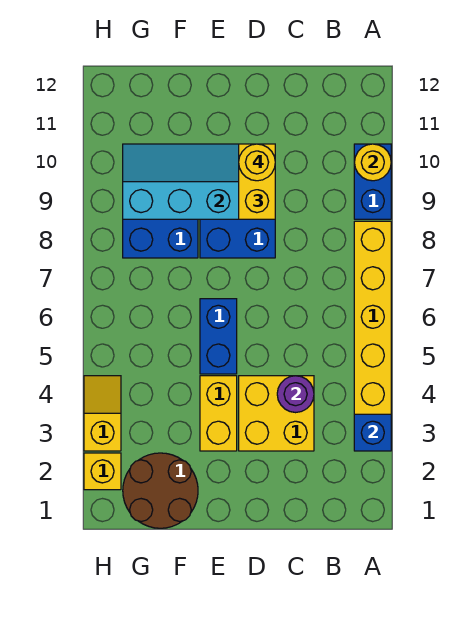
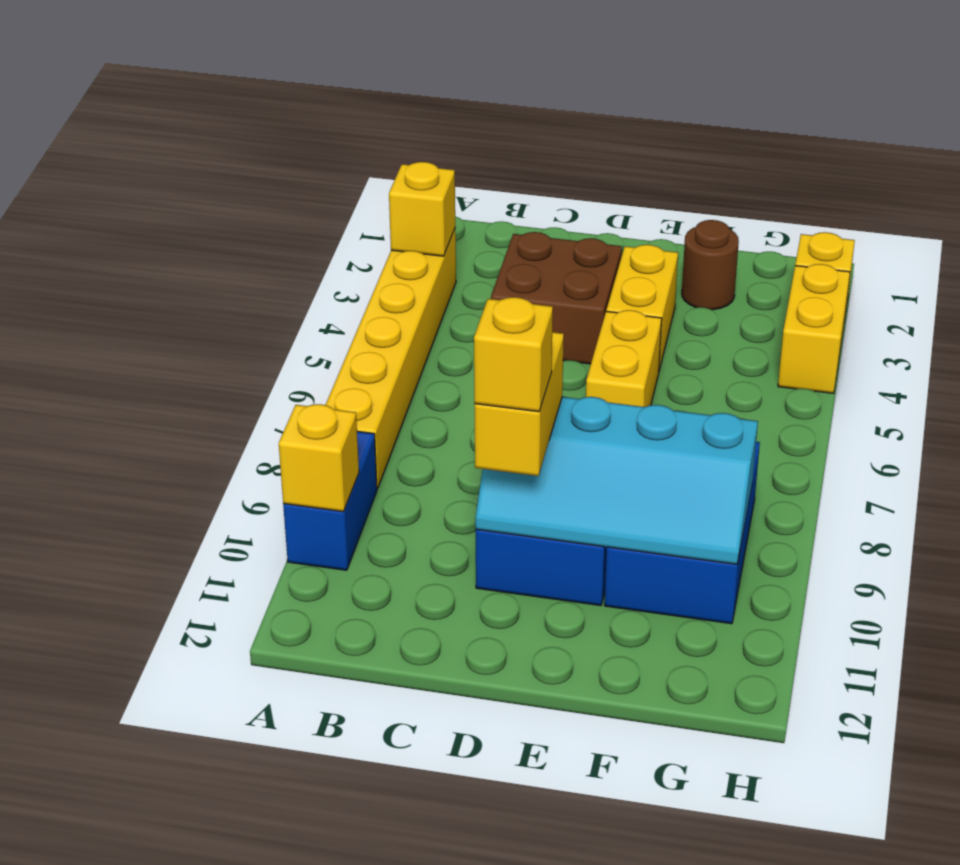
blue brick A3 level 2 -> yellow brick A3 level 2
yellow round brick A10 level 2 -> yellow brick A10 level 2
yellow brick C3:D4 level 1 -> brown brick C3:D4 level 1
purple round brick C4 level 2 -> none
yellow round brick D10 level 4 -> yellow brick D10 level 4
blue brick E5:E6 level 1 -> yellow brick E5:E6 level 1
brown round brick F1:G2 level 1 -> brown round brick F2 level 1
yellow slope H3:H4 level 1 top 3 -> yellow brick H3:H4 level 1

